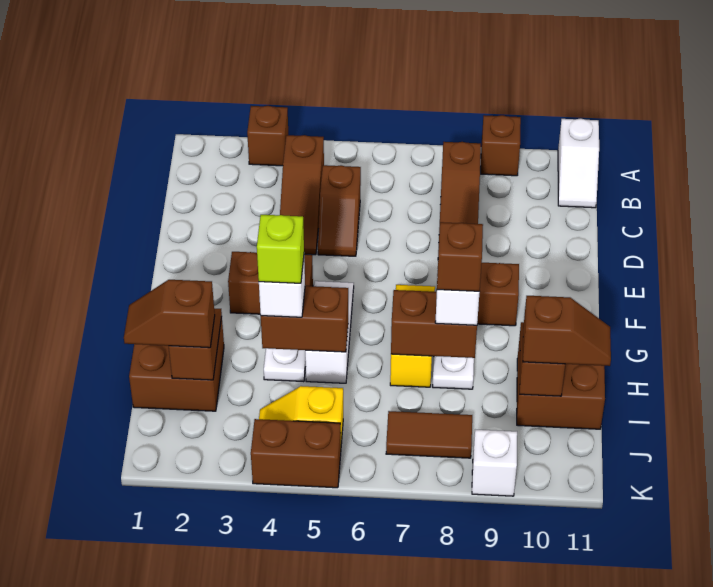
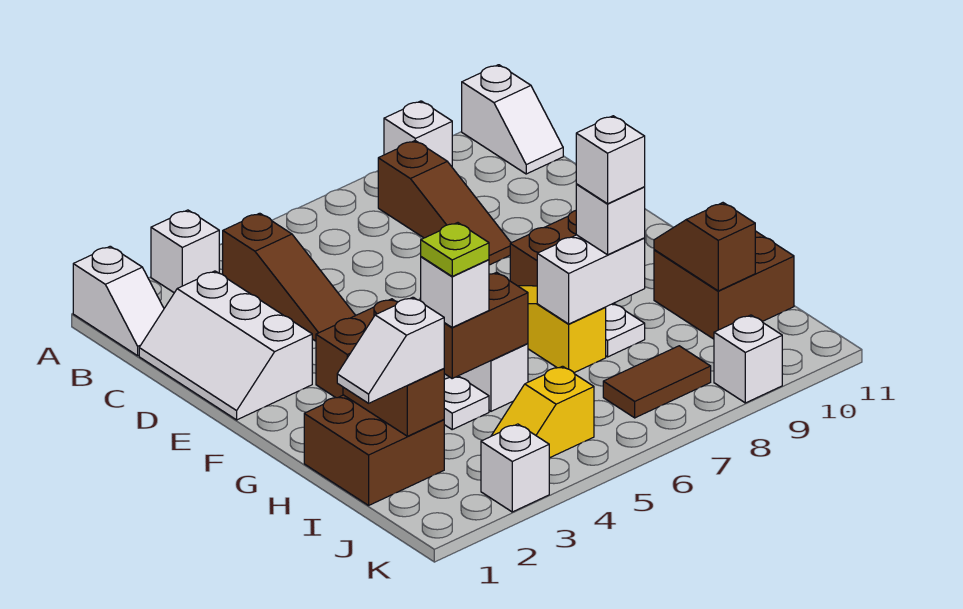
none -> white slope A1:B1 level 1 top A
brown brick A3 level 1 -> white brick A3 level 1
brown brick A9 level 1 -> white brick A9 level 1
none -> white slope C1:E2 level 1 top 2
brown slope C5:D5 level 1 top C -> none
lime brick H4 level 4 -> lime plate H4 level 4
brown brick H7:H8 level 2 -> white brick H7:H8 level 2
brown brick H8 level 4 -> white brick H8 level 4
brown slope I1:I2 level 3 top 2 -> white slope I1:I2 level 3 top 2
brown slope I10:I11 level 3 top 10 -> none
none -> white brick K3 level 1
brown brick K4:K5 level 1 -> none

